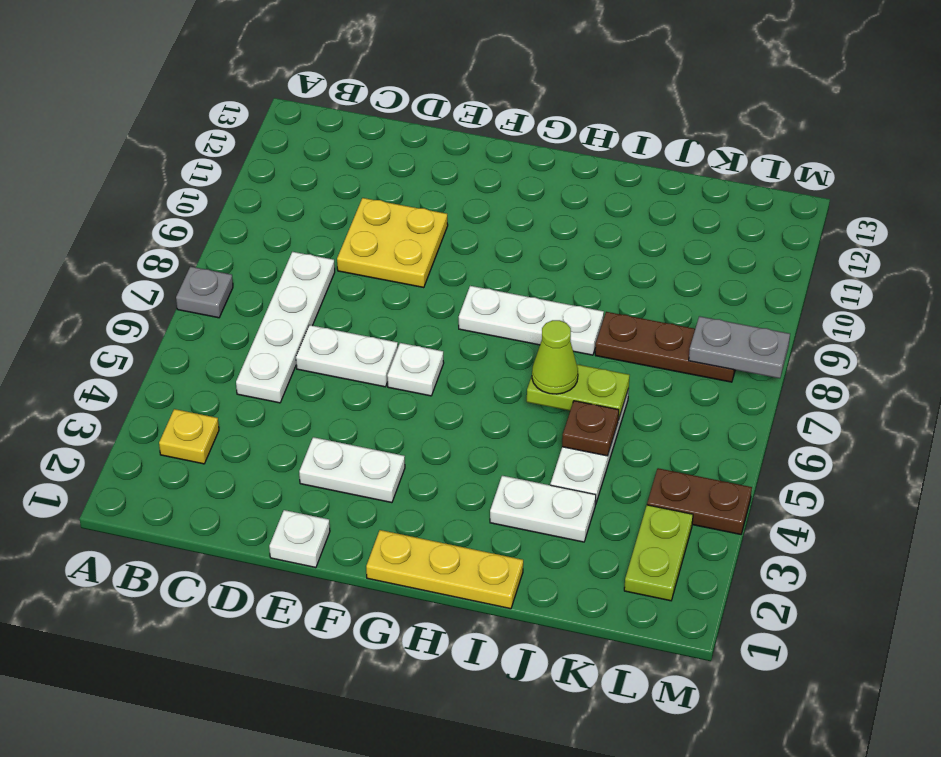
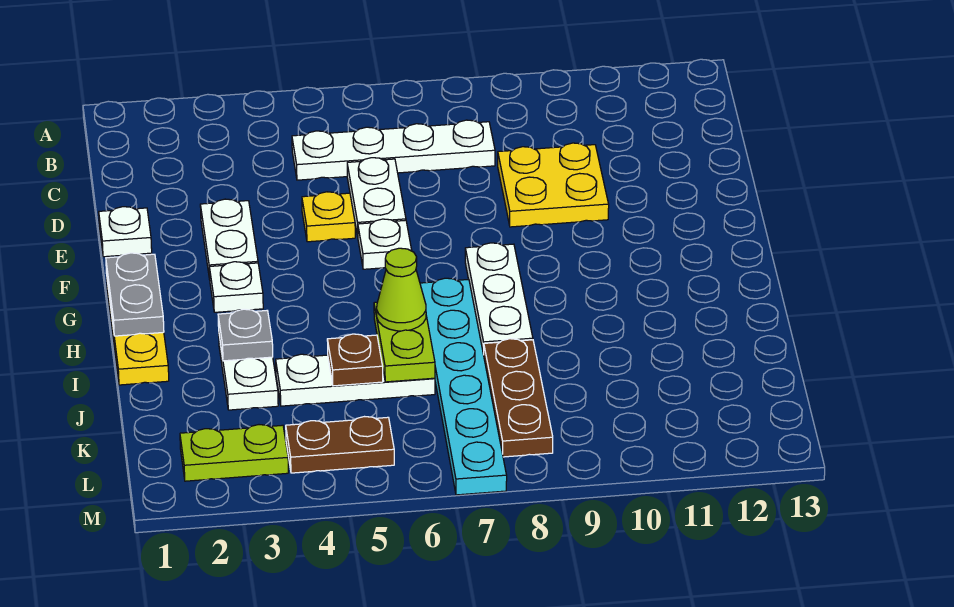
grey plate A7 level 1 -> grey plate I3 level 2
yellow plate B3 level 1 -> yellow plate E5 level 1
none -> white plate G3 level 1
none -> cyan plate H7:M7 level 1
brown plate L4:M4 level 1 -> brown plate L4:L5 level 1
grey plate L8:M8 level 2 -> grey plate G1:H1 level 2

